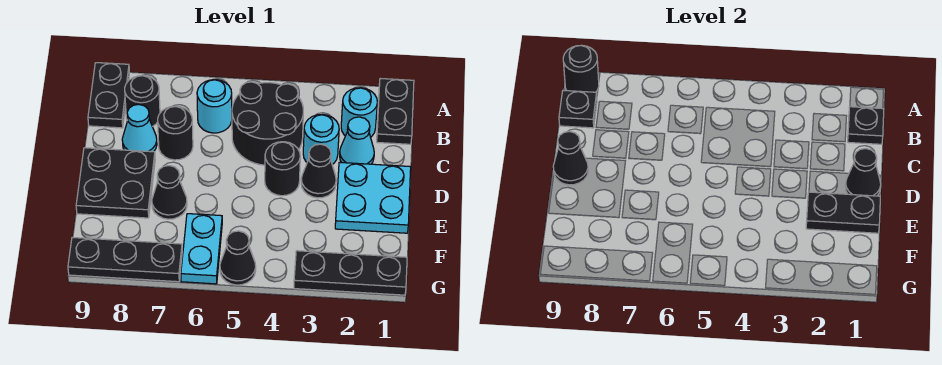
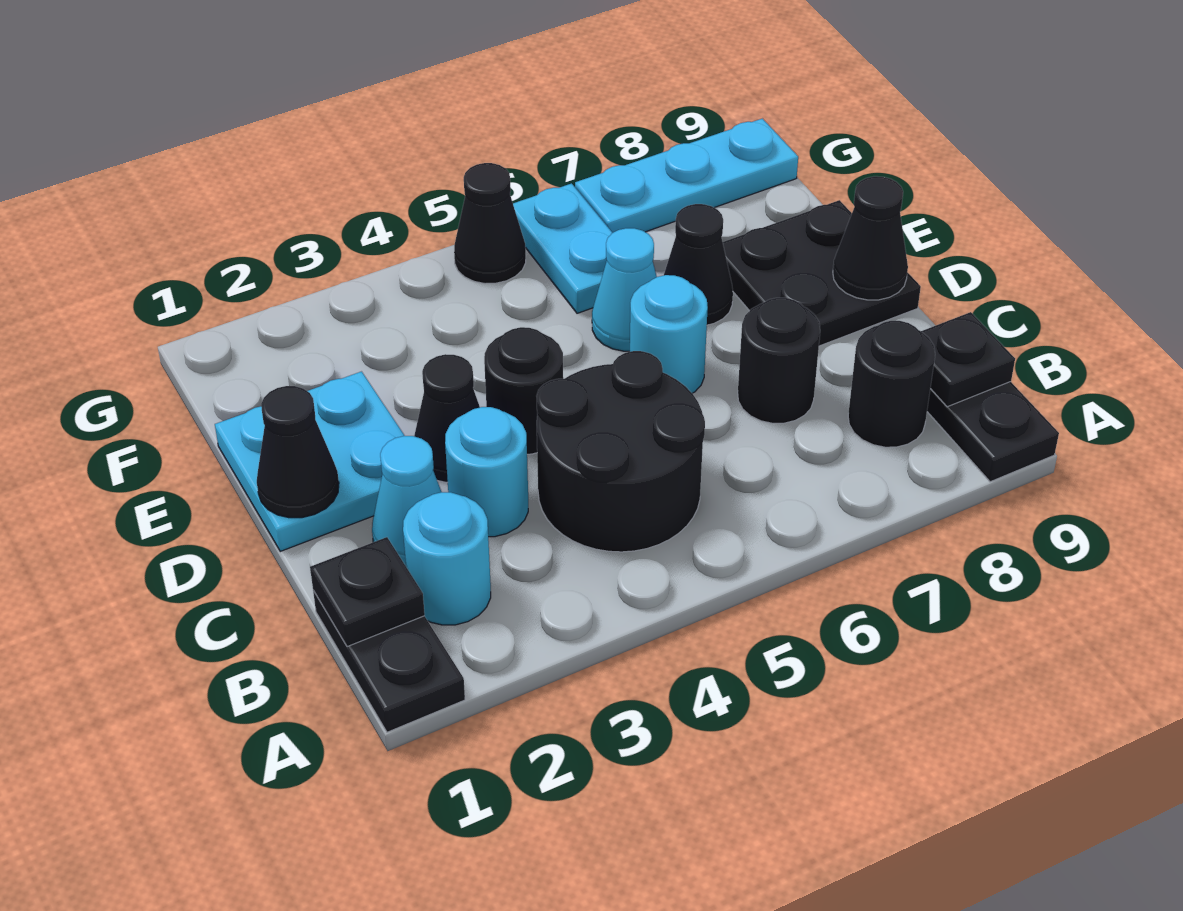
black round brick A9 level 2 -> none
cyan round brick B6 level 1 -> cyan round brick D6 level 1
cyan cone C8 level 1 -> cyan cone E6 level 1
black plate E1:E2 level 2 -> none
black plate G1:G3 level 1 -> none
black plate G7:G9 level 1 -> cyan plate G7:G9 level 1

